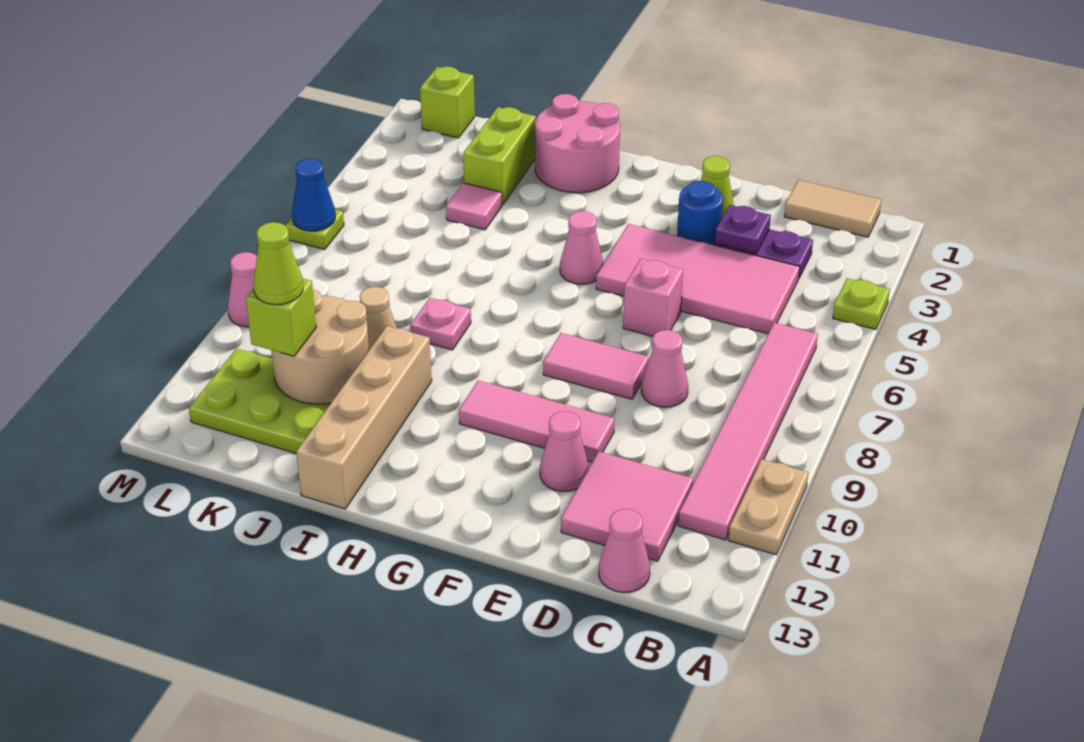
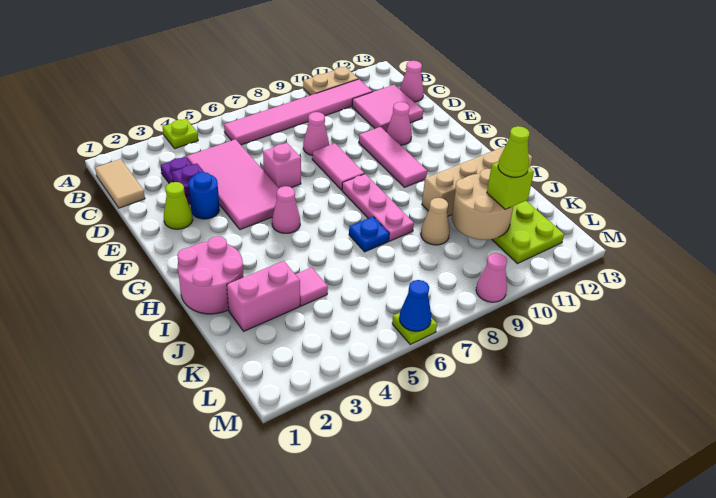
none -> blue plate I7 level 1
pink plate I8 level 1 -> pink plate G8:I8 level 1
lime brick J2:J3 level 1 -> pink brick J2:J3 level 1
lime brick L1 level 1 -> none

